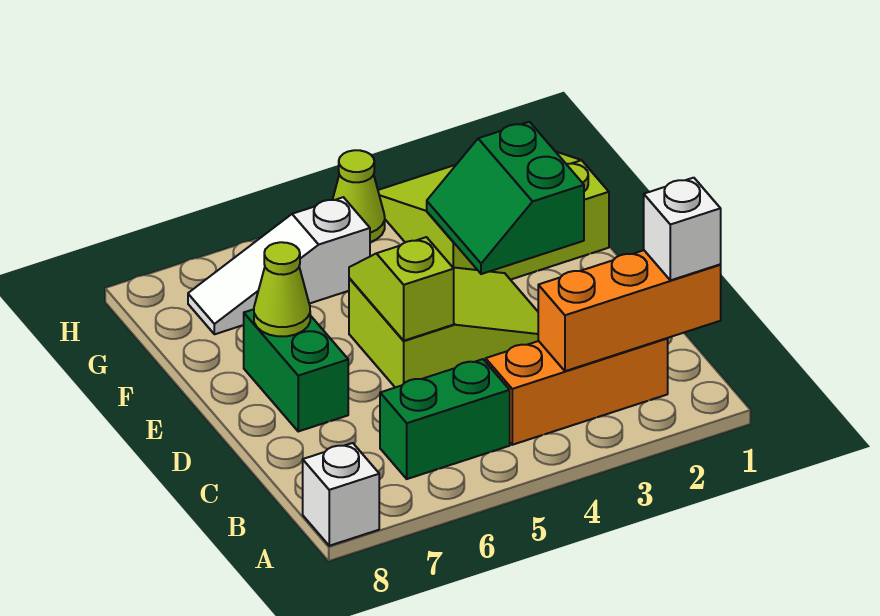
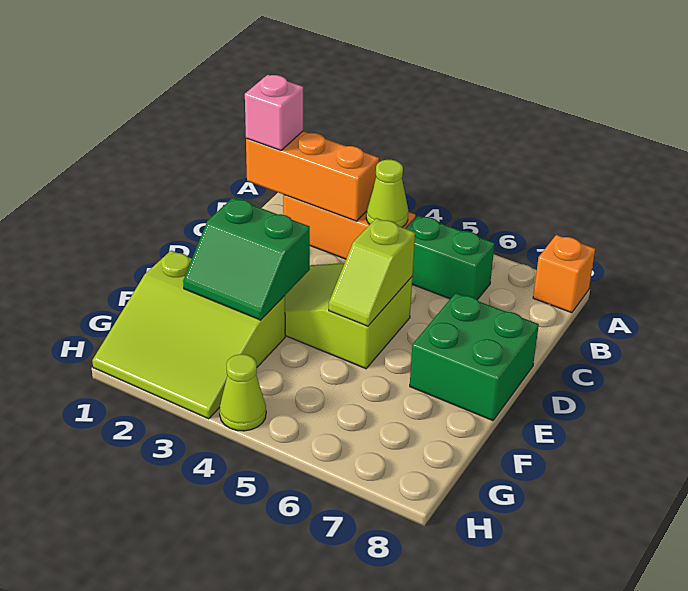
white brick A8 level 1 -> orange brick A8 level 1
white brick B1 level 3 -> pink brick B1 level 3
green brick D7:E7 level 1 -> green brick D7:E8 level 1
green slope E2:F3 level 2 top 2 -> green slope E2:F3 level 2 top E
lime cone E7 level 2 -> lime cone B4 level 2
white slope G5:G7 level 1 top 5 -> none

